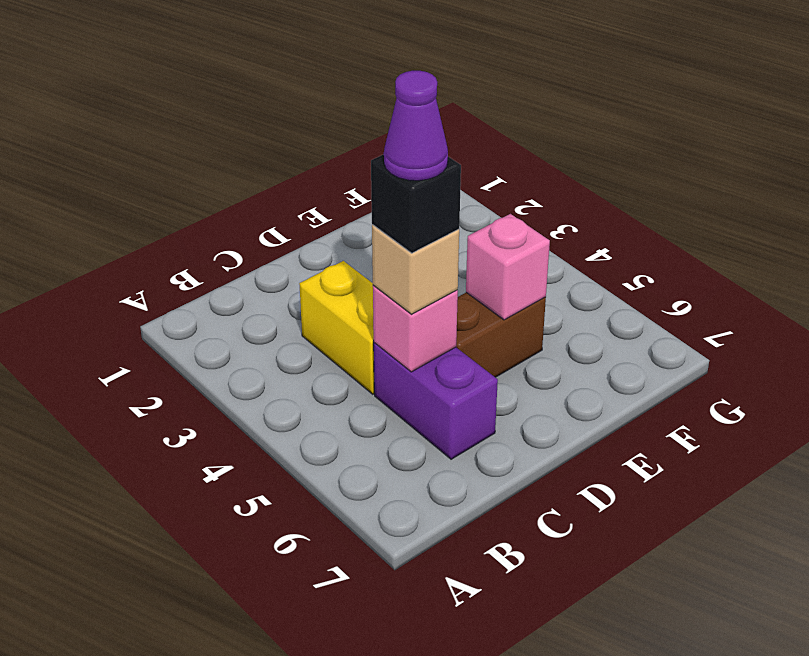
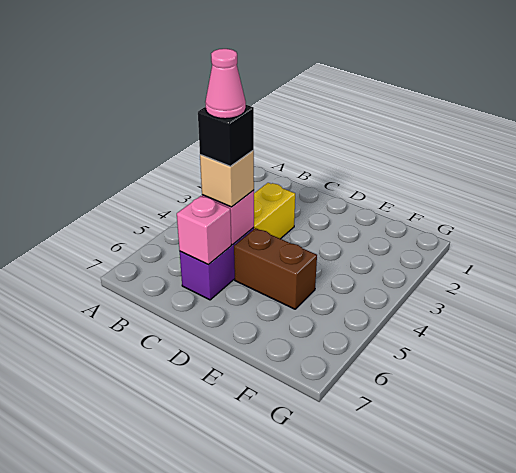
purple cone C5 level 5 -> pink cone C5 level 5
pink brick E5 level 2 -> pink brick C6 level 2

